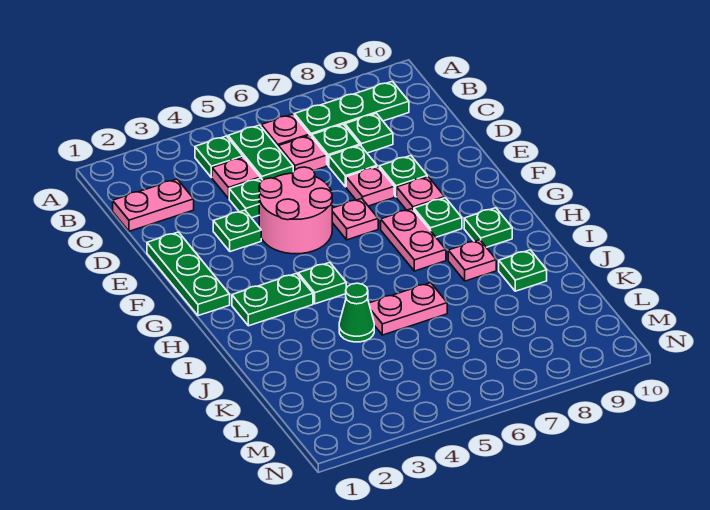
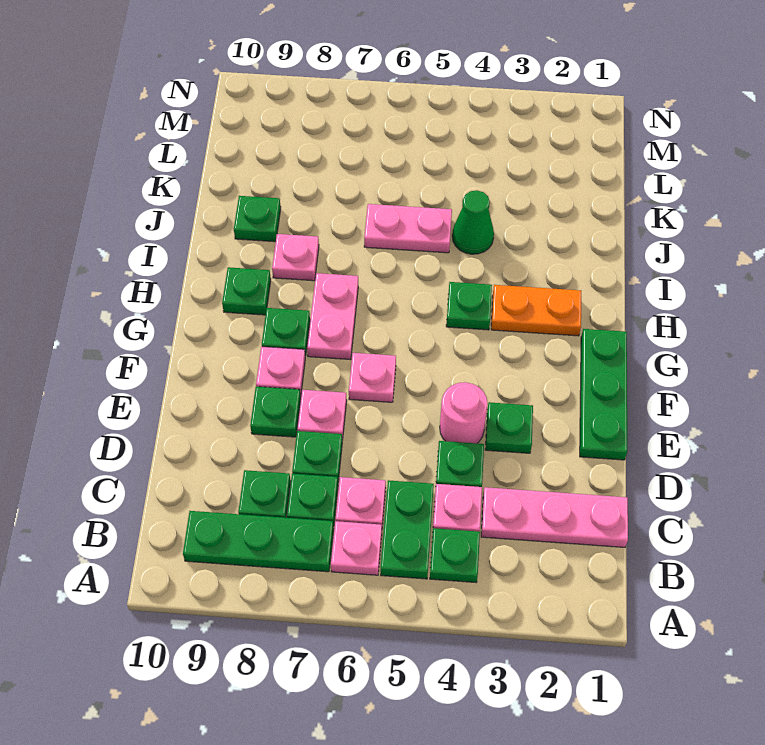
pink plate C1:C2 level 1 -> pink plate C1:C3 level 1
pink round brick E4:F5 level 1 -> pink round brick E4 level 1
green plate H2:H3 level 1 -> orange plate H2:H3 level 1

